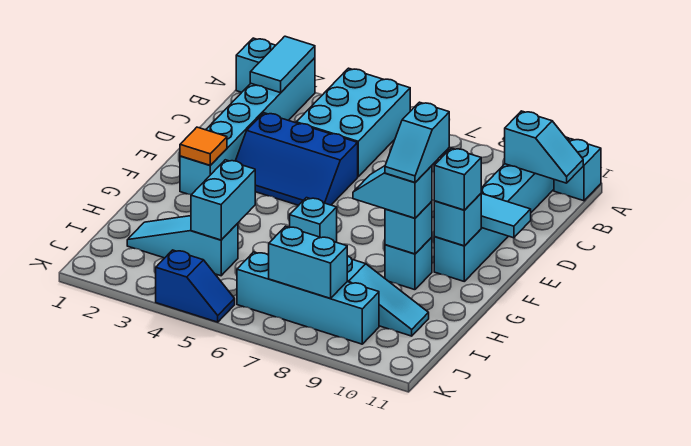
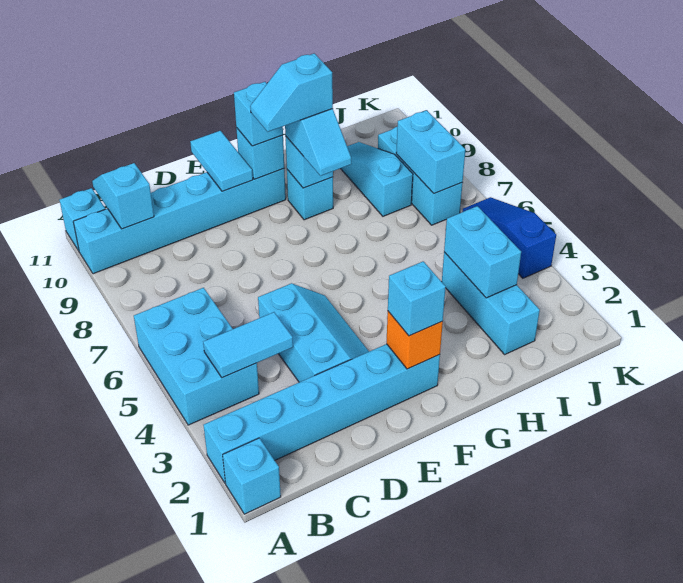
cyan tile A2:B2 level 2 -> cyan tile B4:C4 level 2
cyan brick A4:C5 level 1 -> cyan brick A4:B6 level 1
blue slope D3:E5 level 1 top D -> cyan slope D3:E5 level 1 top D
orange tile F2 level 2 -> orange brick F2 level 2
cyan slope F9:G9 level 4 top F -> cyan slope F9:G9 level 4 top G
cyan brick G6 level 1 -> cyan brick F2 level 3
cyan brick H4:I4 level 2 -> cyan brick I3:I4 level 2
cyan slope I2:I4 level 1 top 4 -> cyan brick I2:I4 level 1
cyan brick J6:J9 level 1 -> cyan brick J7:J9 level 1
blue slope K4:K5 level 1 top 4 -> blue slope K4:K6 level 1 top 4

